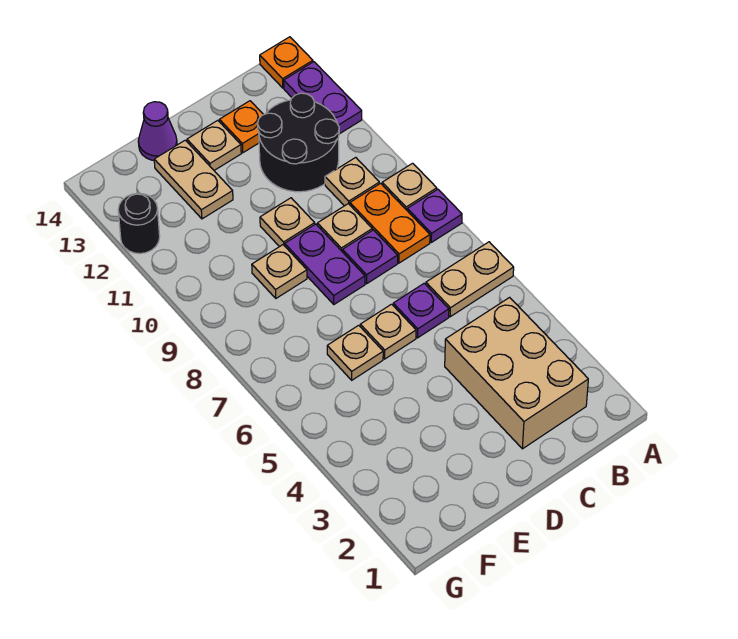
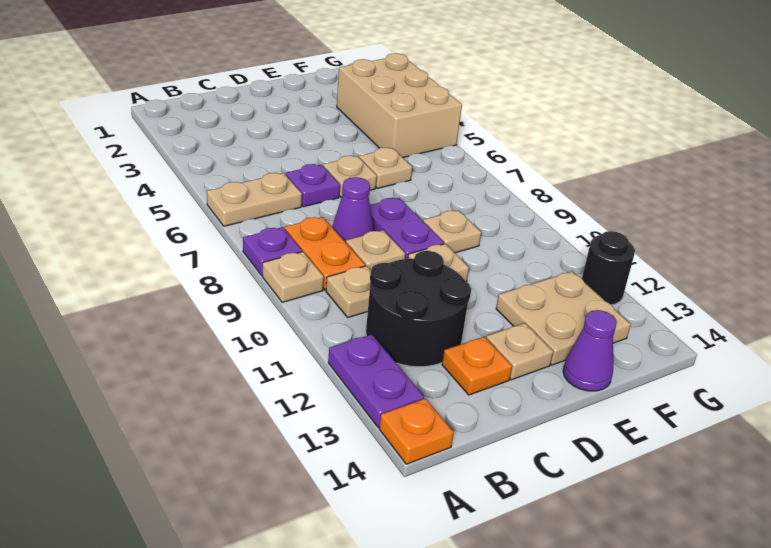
tan brick B2:C4 level 1 -> tan brick F3:G5 level 1
purple plate C8 level 1 -> purple cone C8 level 1
tan plate E12:E13 level 1 -> tan plate E12:F13 level 1

